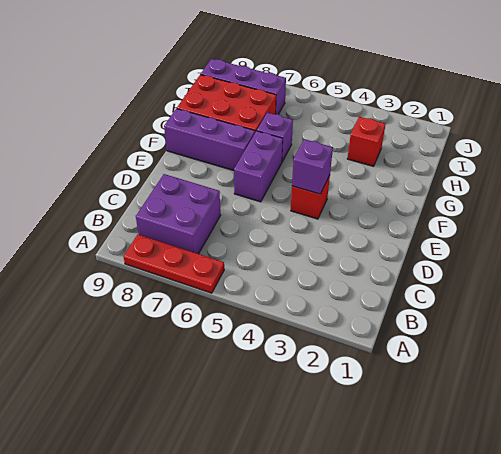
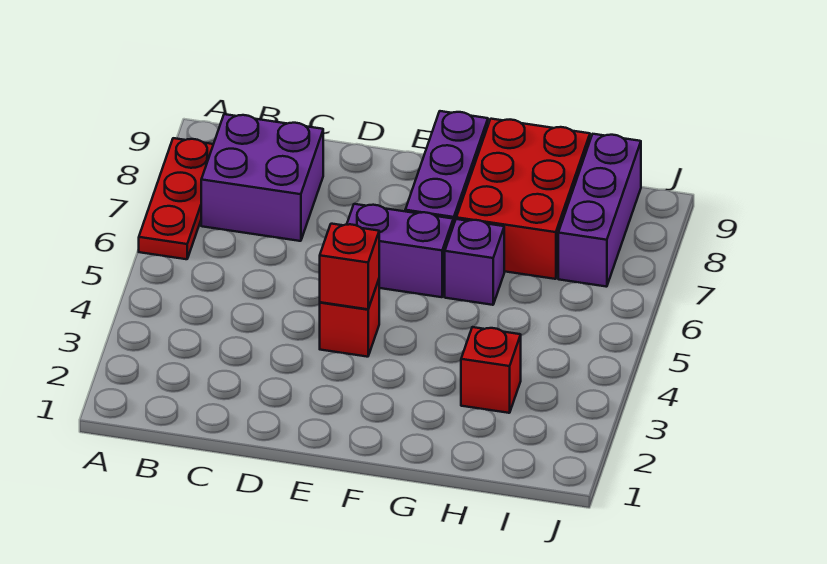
purple brick E4 level 2 -> red brick E4 level 2

